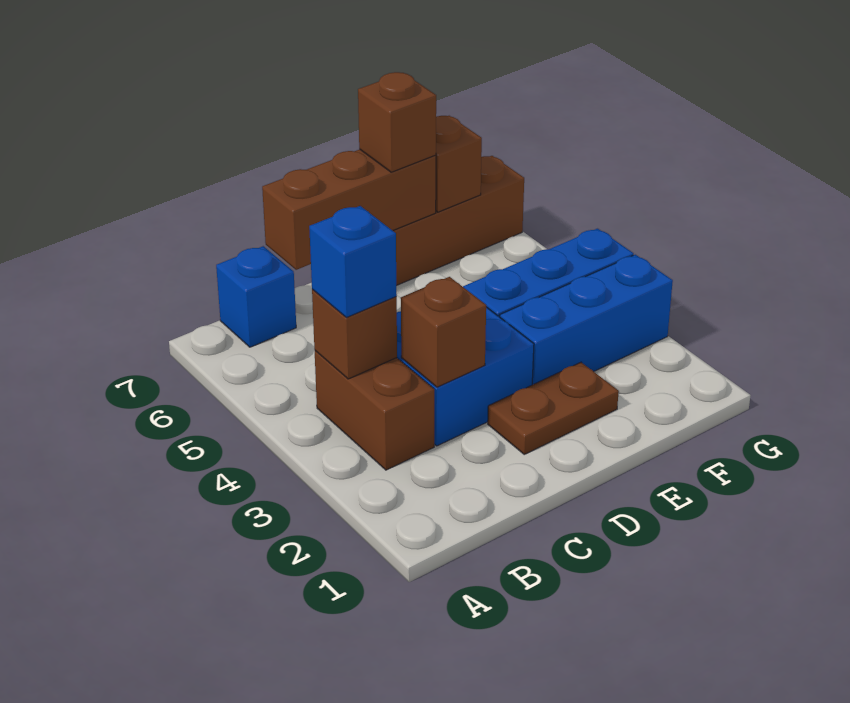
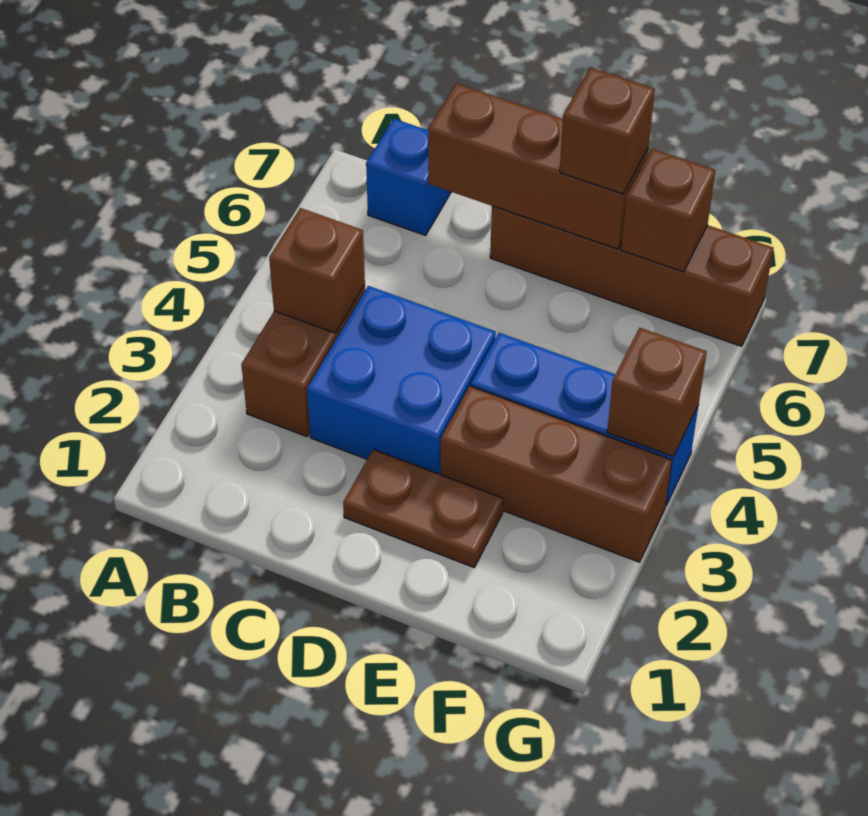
blue brick B4 level 3 -> none
brown brick C3 level 2 -> brown brick G4 level 2
blue brick E3:G3 level 1 -> brown brick E3:G3 level 1

